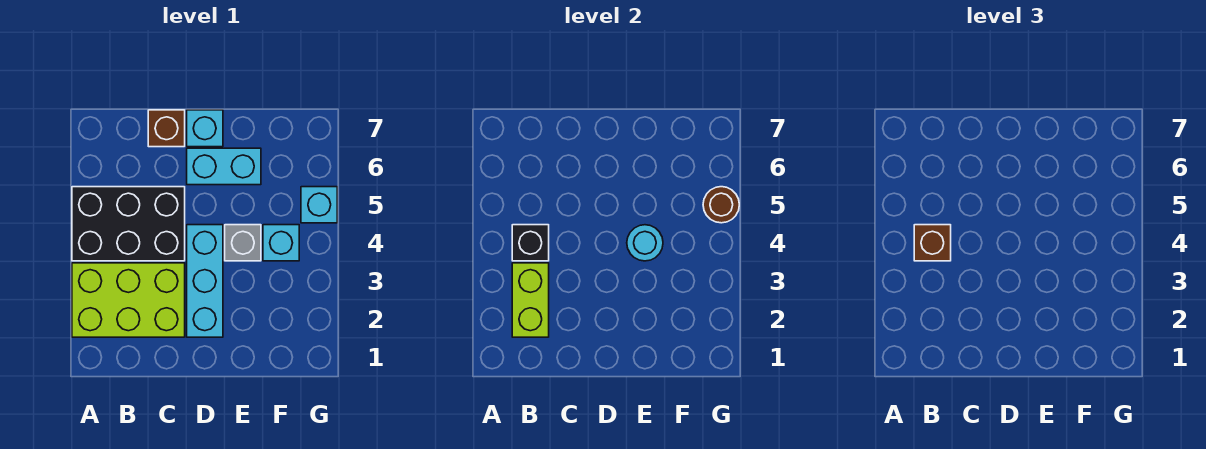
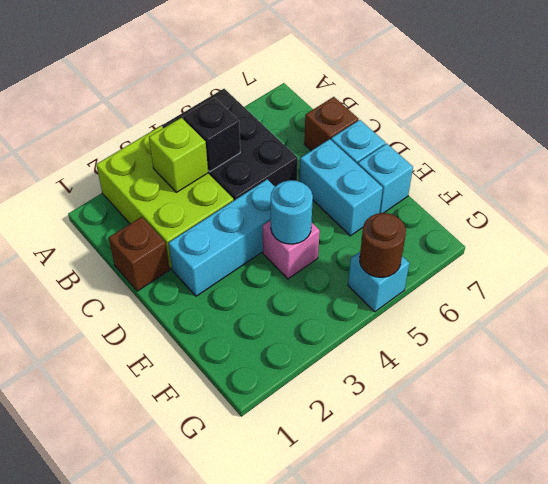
lime brick B2:B3 level 2 -> lime brick B3 level 2
brown brick B4 level 3 -> brown brick C1 level 1
grey brick E4 level 1 -> pink brick E4 level 1
cyan brick F4 level 1 -> cyan brick E7 level 1

